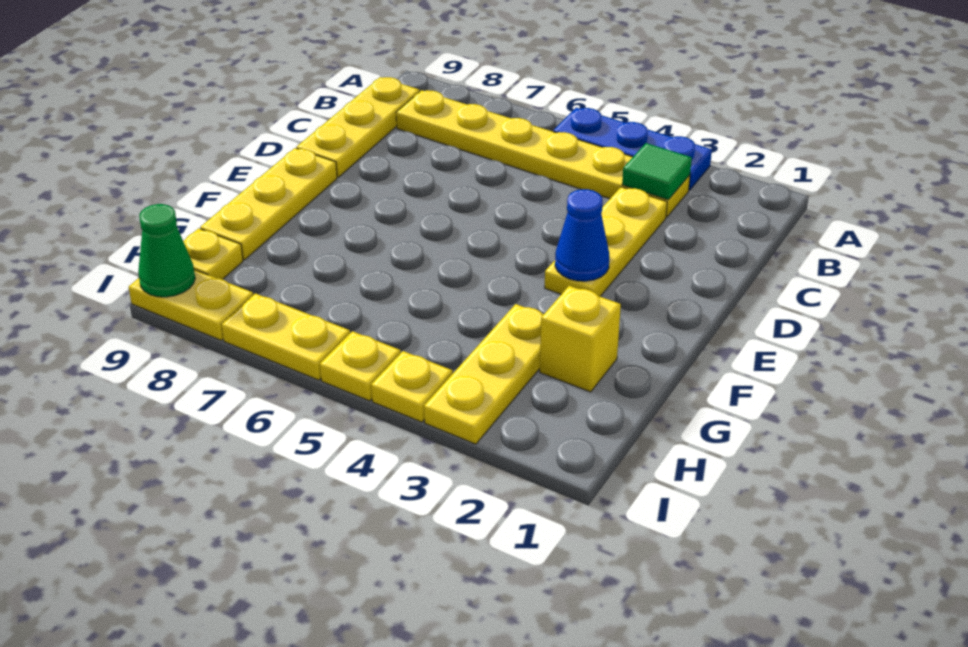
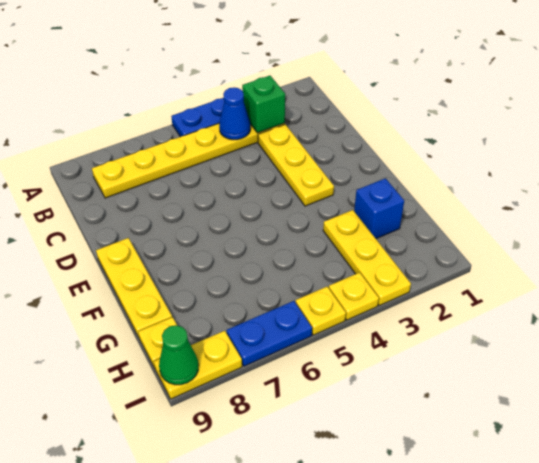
green tile B3 level 2 -> green brick B3 level 2
yellow plate B9:D9 level 1 -> none
blue cone E3 level 2 -> blue cone B4 level 2
yellow brick G2 level 1 -> blue brick G2 level 1
yellow plate I6:I7 level 1 -> blue plate I6:I7 level 1

